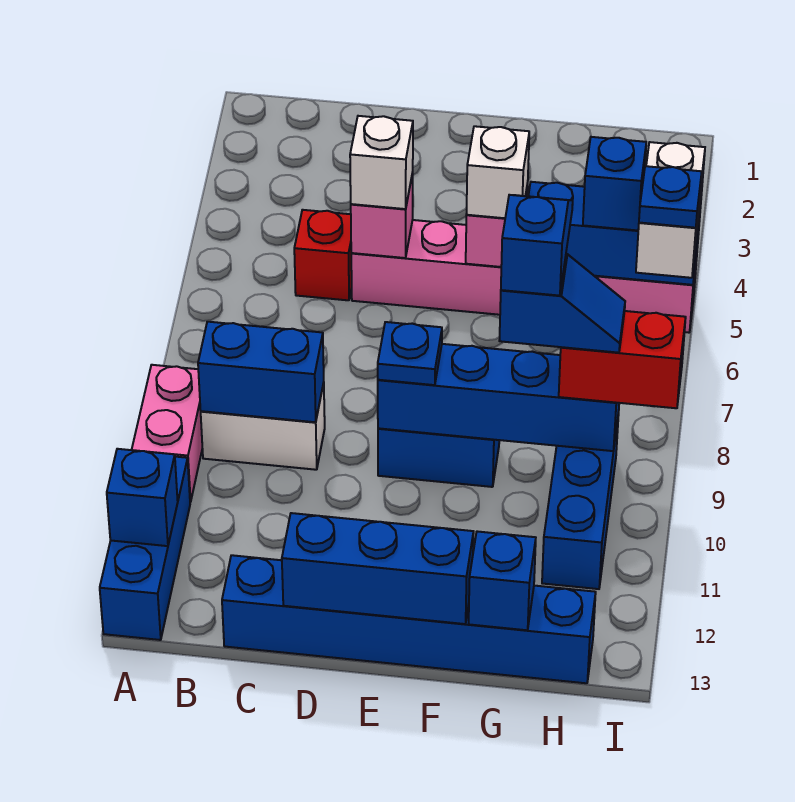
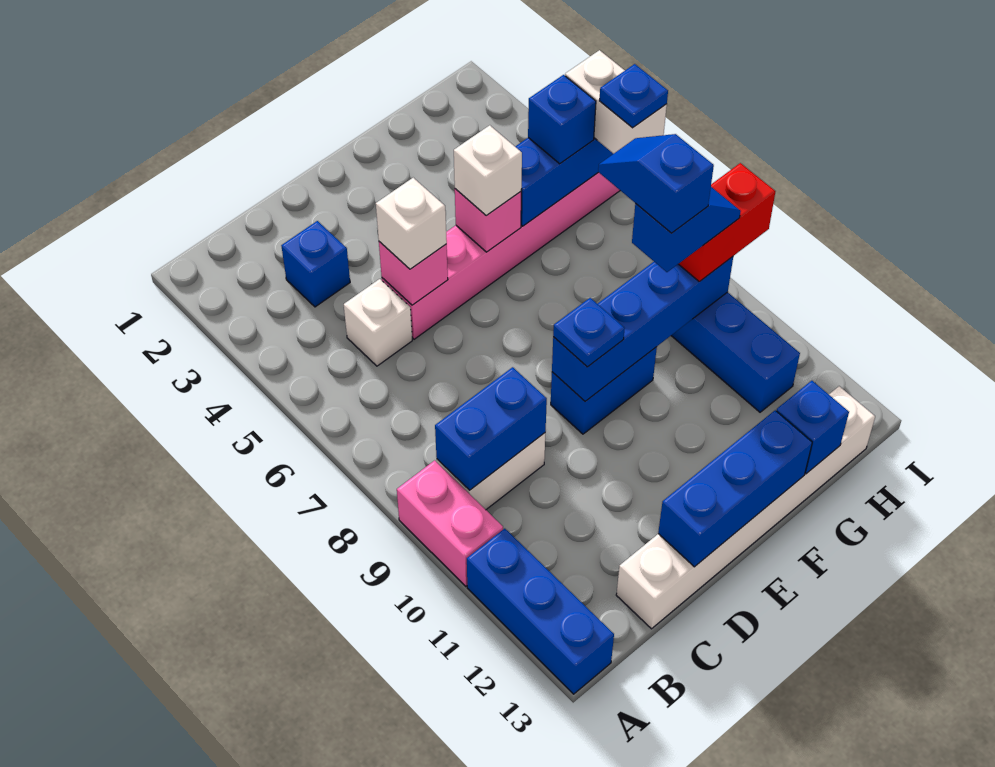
blue brick A12 level 2 -> blue brick C3 level 1
red brick C5 level 1 -> white brick C5 level 1
blue brick C13:H13 level 1 -> white brick C13:H13 level 1

